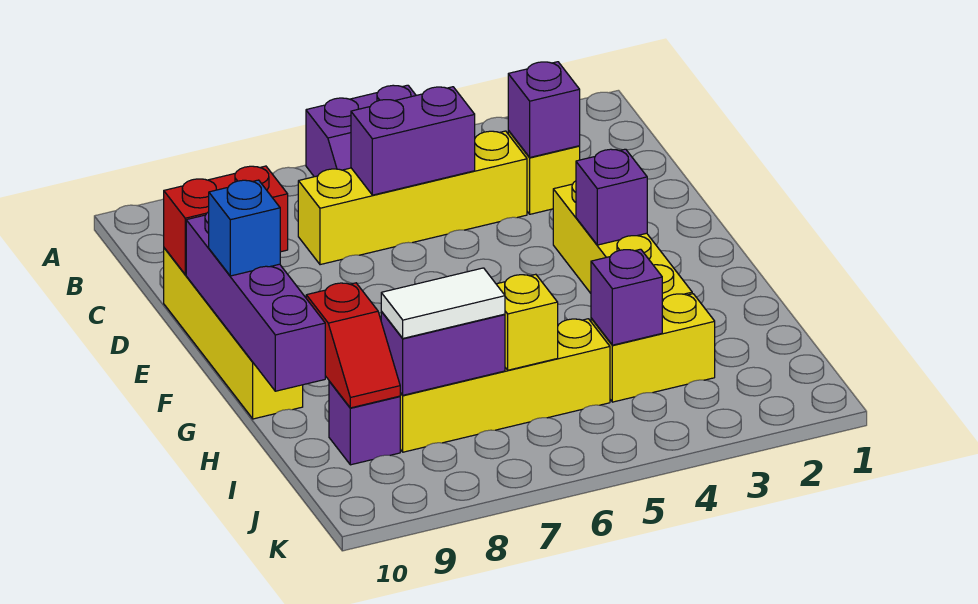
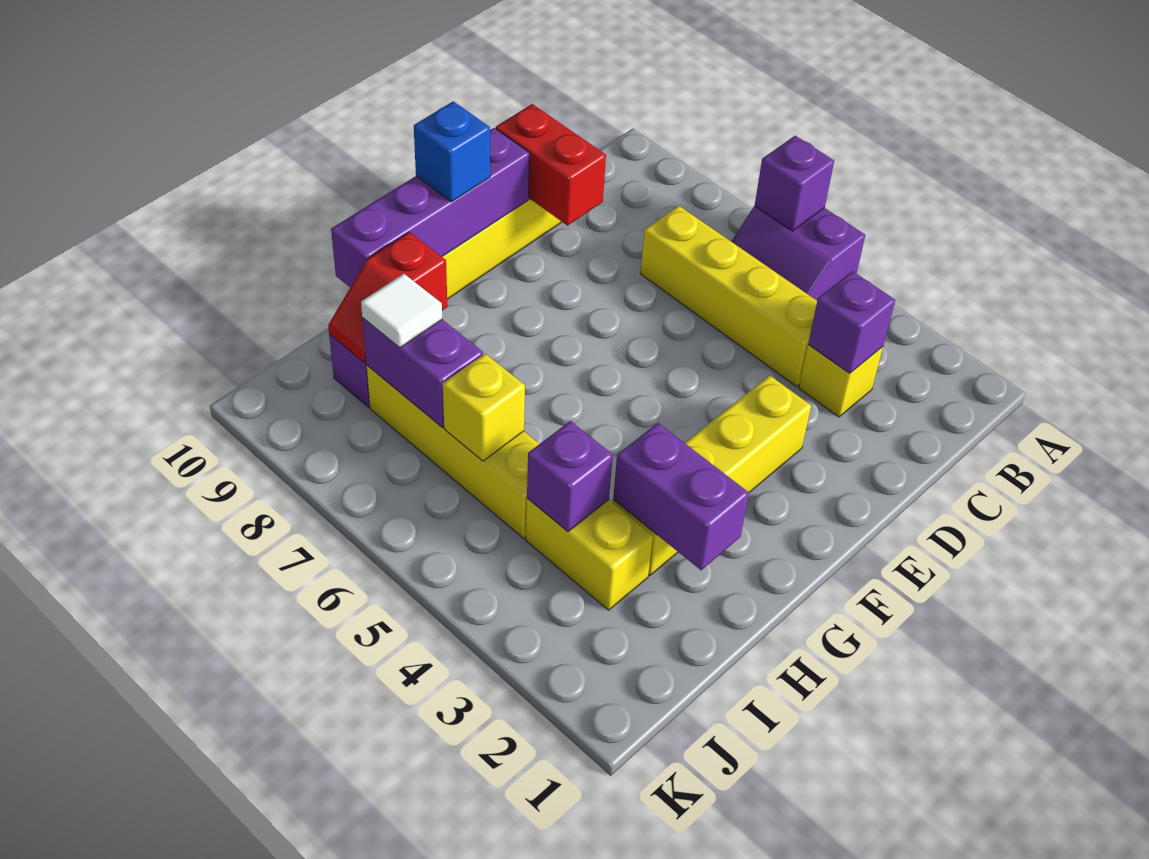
purple brick C5:C6 level 2 -> purple brick H2:H3 level 2
purple brick F3 level 2 -> purple brick A6 level 2
white tile I7:I8 level 3 -> white tile I8 level 3

